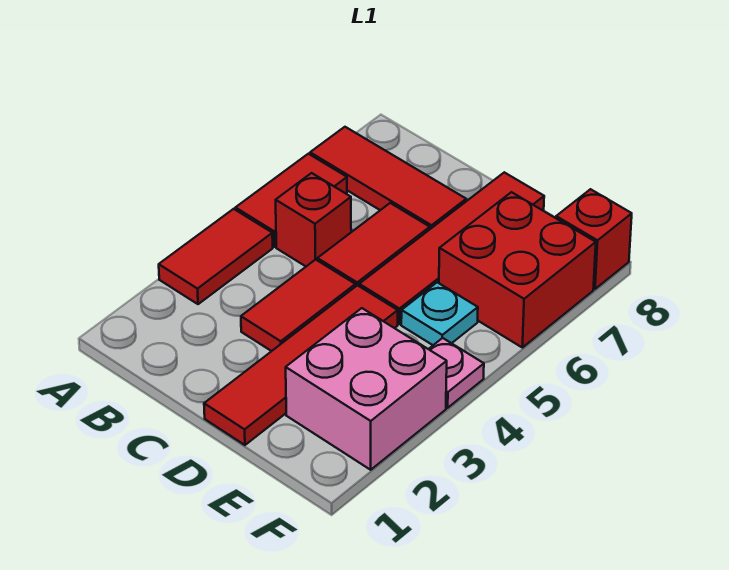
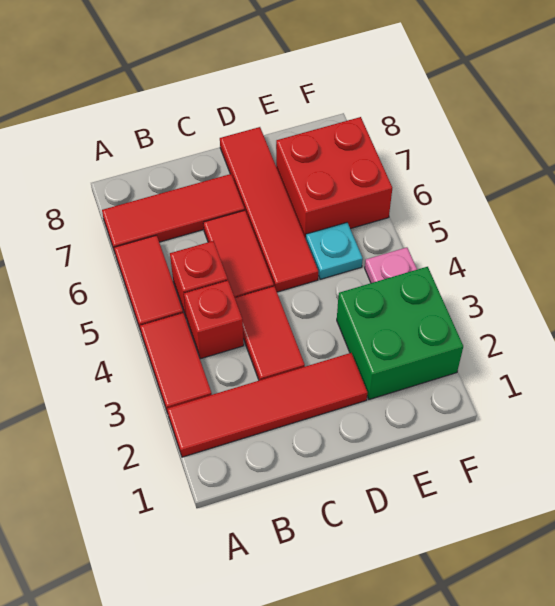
red tile D1:D4 level 1 -> red tile A2:D2 level 1
pink brick E2:F3 level 1 -> green brick E2:F3 level 1
red brick F8 level 1 -> red brick B4 level 1

